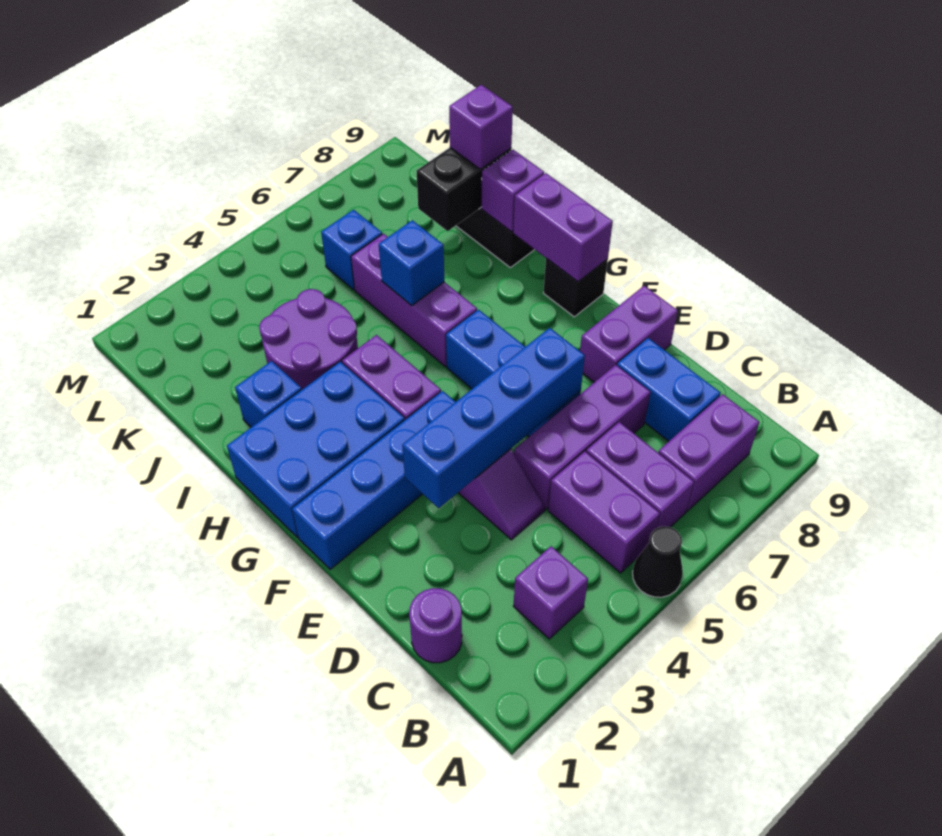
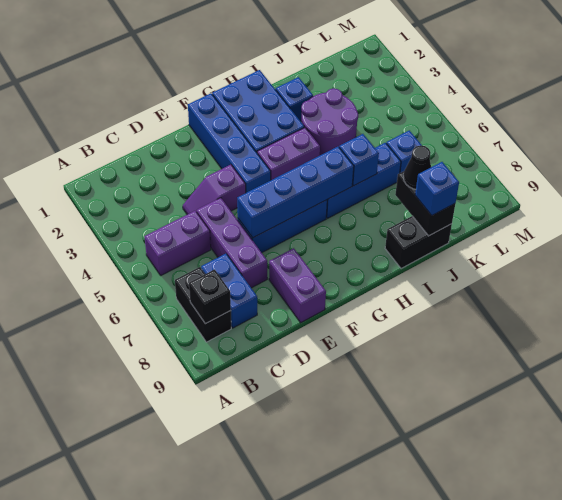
black cone A5 level 1 -> black cone J8 level 3
purple brick B3 level 1 -> none
purple brick B6:C6 level 1 -> none
purple brick B7:B8 level 1 -> black brick B7:B8 level 1
purple round brick C1 level 1 -> none
blue brick C8:D8 level 1 -> blue brick C7:C8 level 1
blue brick E3:E6 level 2 -> blue brick E6:H6 level 2
black brick G9 level 1 -> black brick B8 level 2
purple brick G9:H9 level 2 -> none
purple brick H6:J6 level 1 -> blue brick H6:J6 level 1
purple brick I9 level 2 -> none
purple brick J9 level 3 -> blue brick J9 level 3

